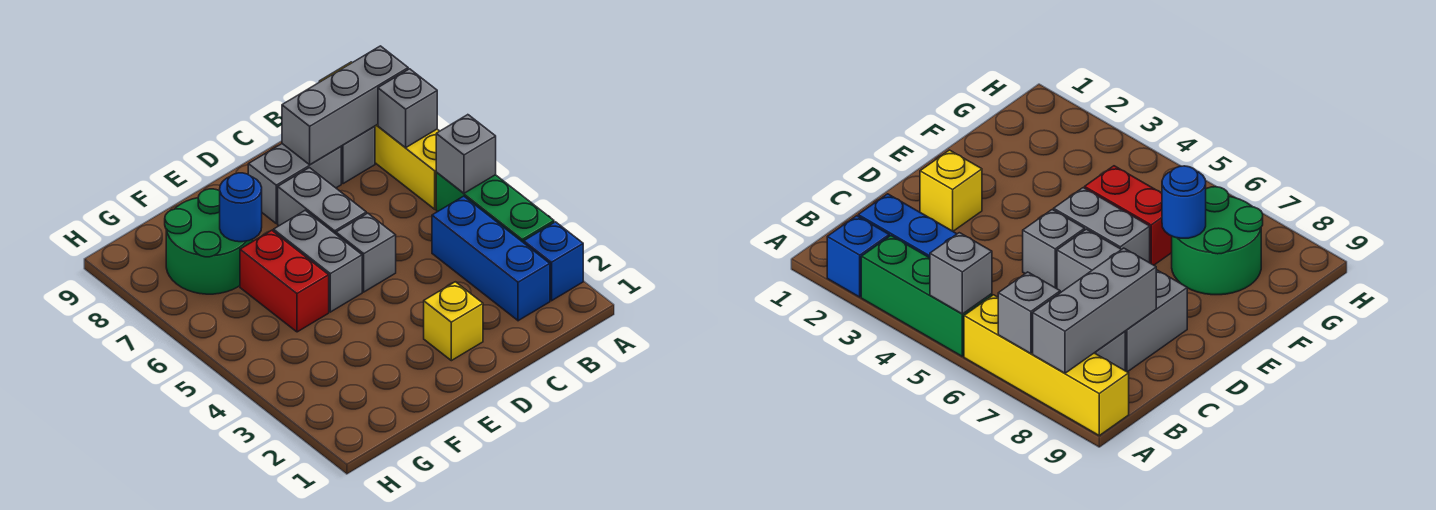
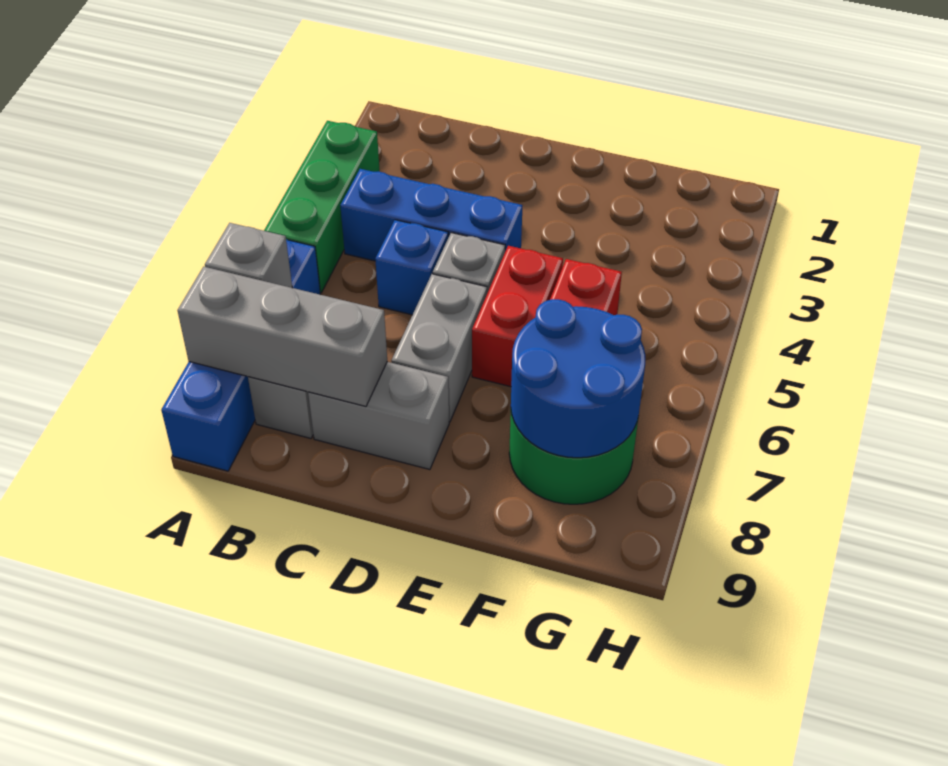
blue brick A2 level 1 -> blue brick C5 level 1
grey brick A5 level 2 -> none
yellow brick A6:A9 level 1 -> blue brick A6:A9 level 1
blue brick B2:B4 level 1 -> blue brick B4:D4 level 1
yellow brick D2 level 1 -> none
grey brick E5:E6 level 1 -> red brick E5:E6 level 1
blue round brick F7 level 2 -> blue round brick F7:G8 level 2

